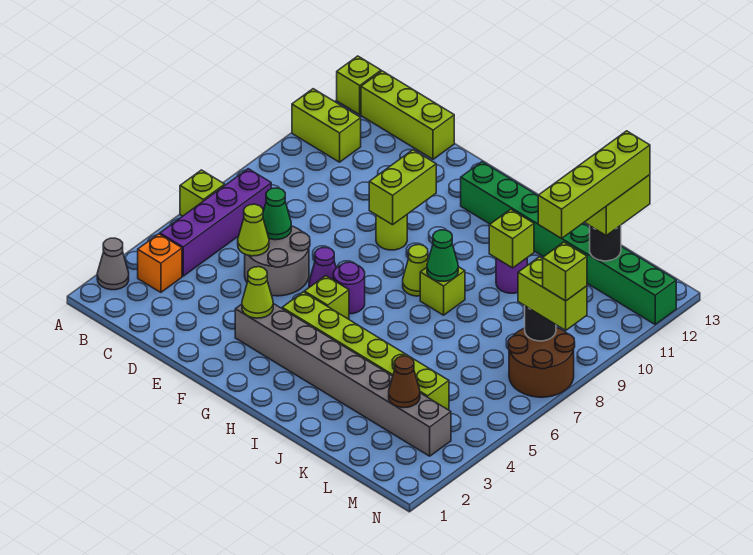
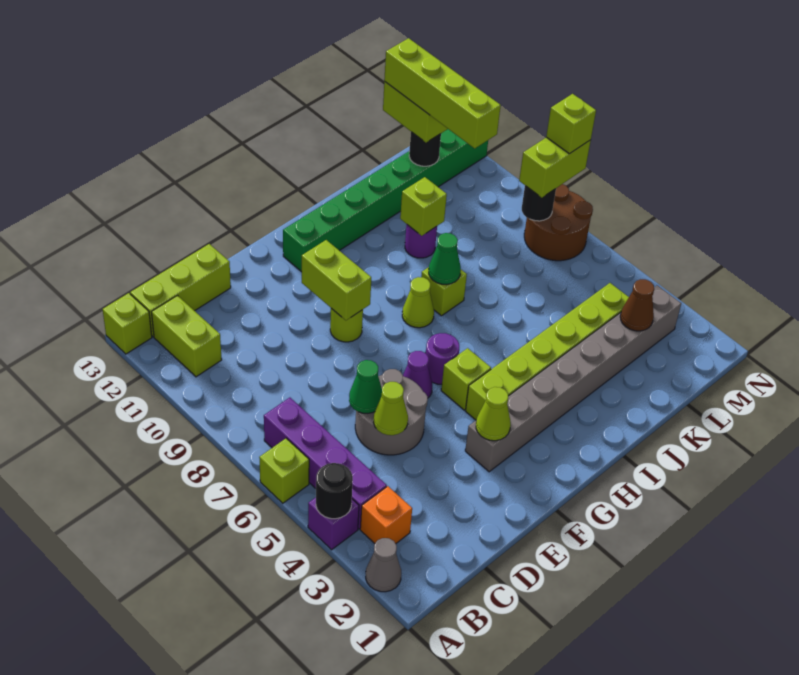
none -> purple brick A4 level 1
none -> black round brick A4 level 2
lime brick A11:B11 level 1 -> lime brick B11:B12 level 1

